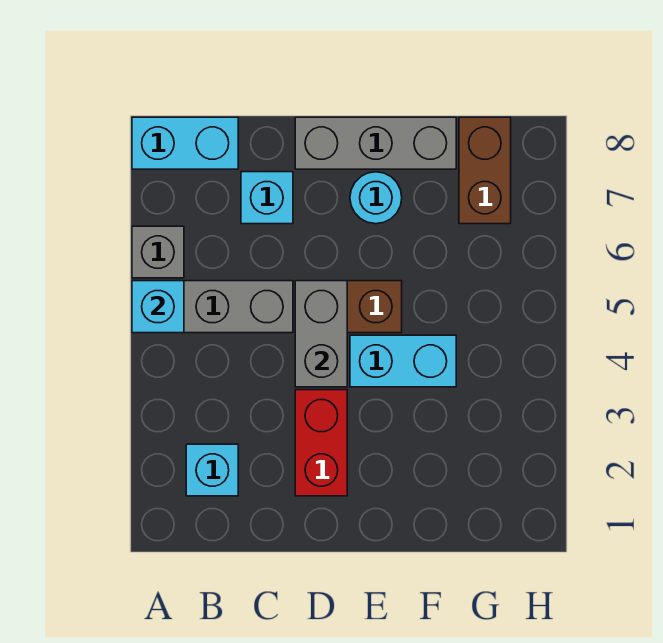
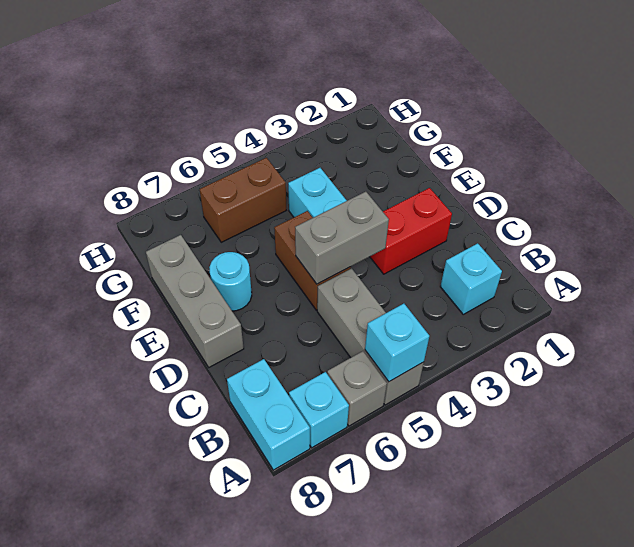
cyan brick C7 level 1 -> cyan brick A7 level 1
brown brick G7:G8 level 1 -> brown brick G5:G6 level 1

